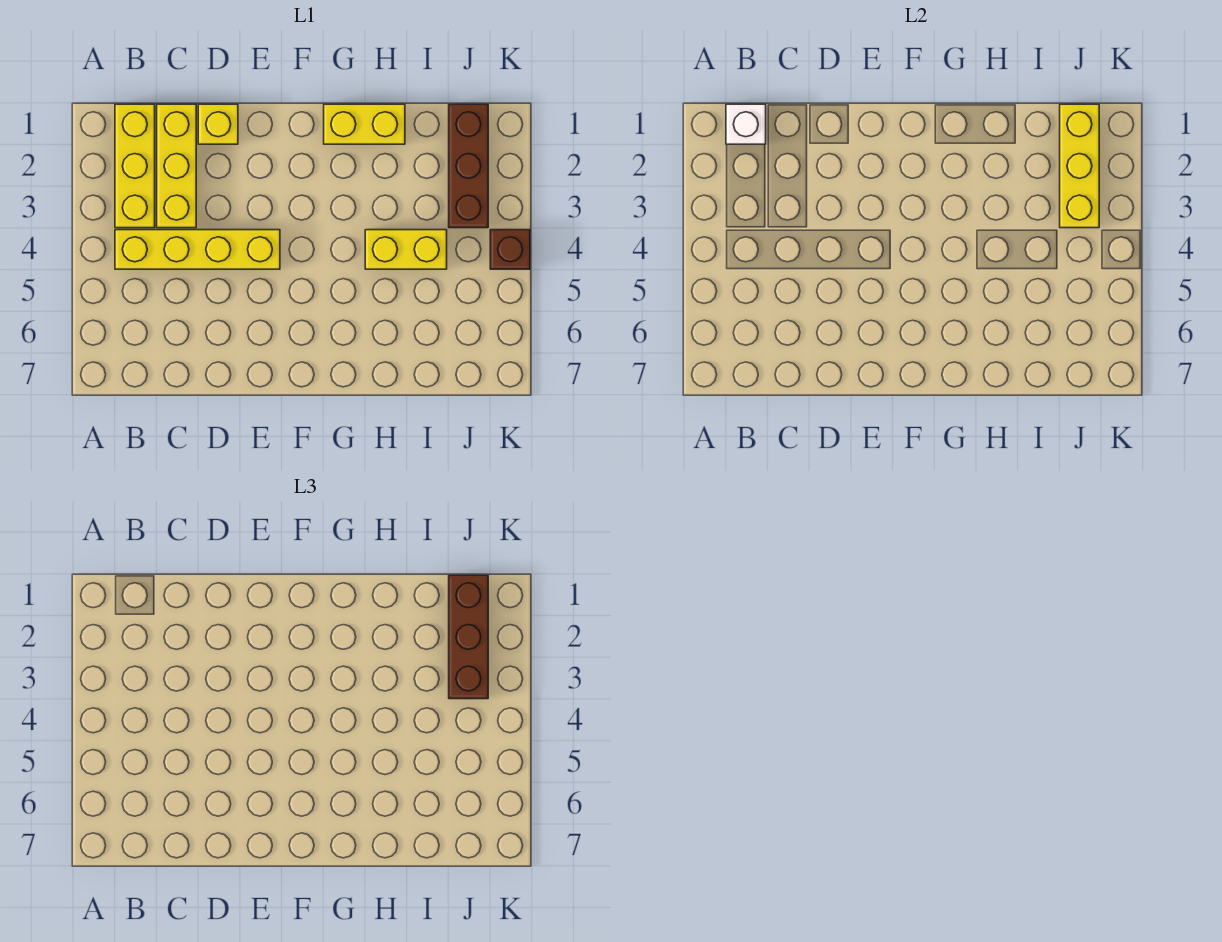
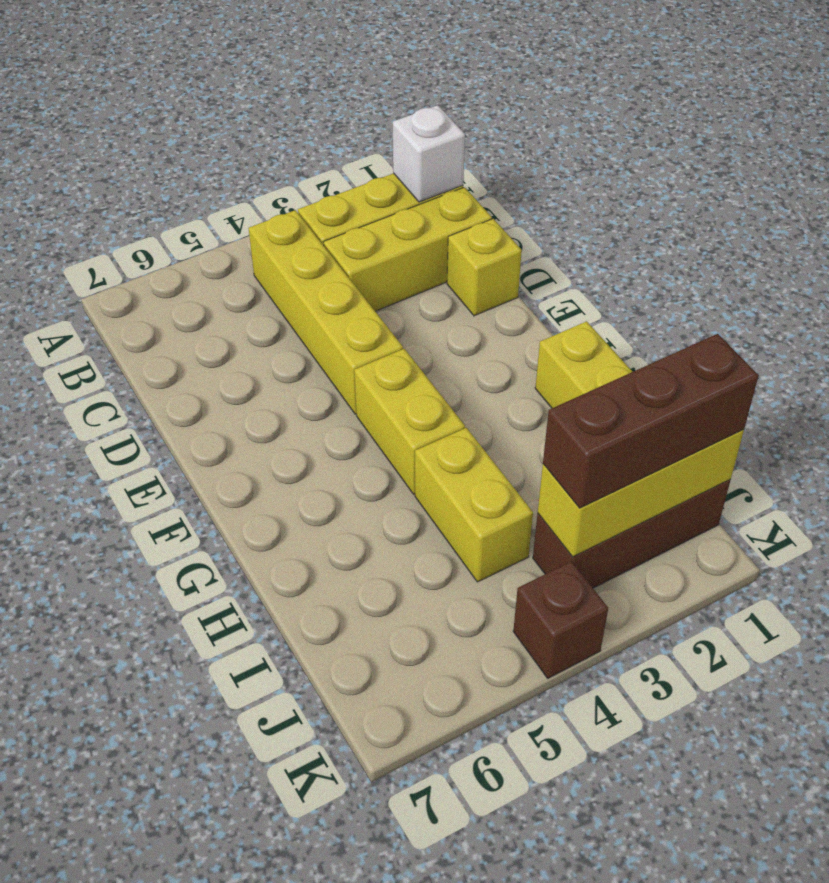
none -> yellow brick F4:G4 level 1

